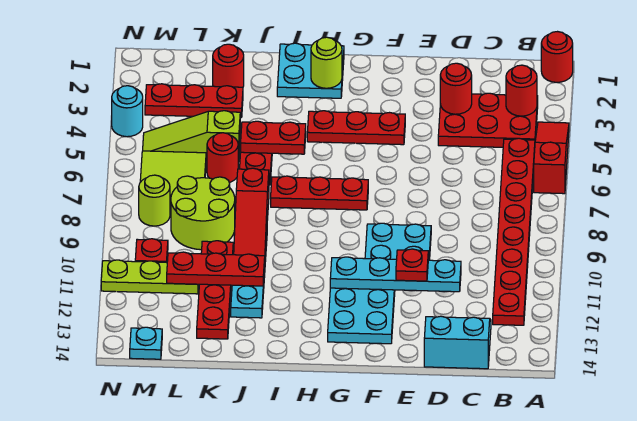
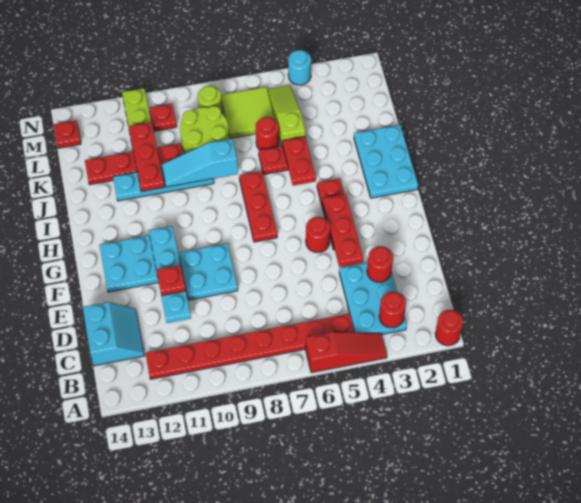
red plate B3:D4 level 1 -> cyan plate B3:D4 level 1
cyan plate H1:I2 level 1 -> cyan plate H1:J2 level 1
lime round brick H2 level 2 -> none
red slope J8:J10 level 2 top 8 -> cyan slope J8:J10 level 2 top 8
red round brick K2 level 1 -> red round brick F5 level 1
red plate K3:M3 level 1 -> red plate E4:G4 level 2
cyan plate M14 level 1 -> red plate M14 level 1

